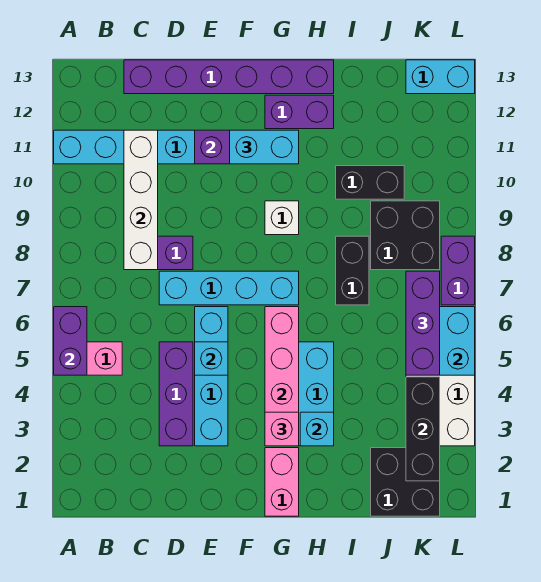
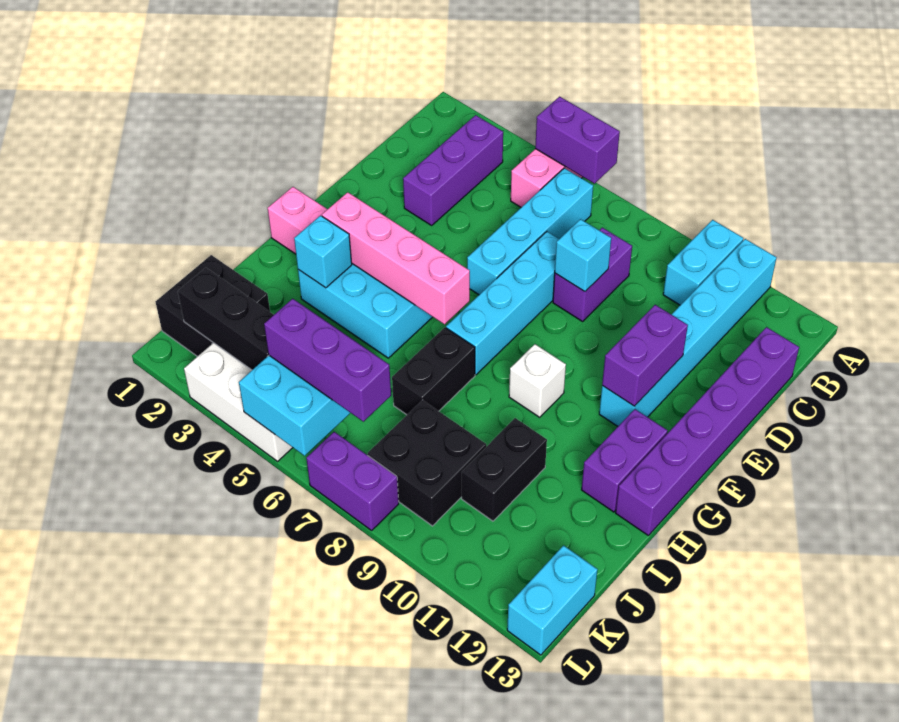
white brick C8:C11 level 2 -> none
purple brick D3:D5 level 1 -> purple brick B3:D3 level 1
cyan brick E3:E6 level 1 -> cyan brick B6:E6 level 1
cyan brick E5 level 2 -> cyan brick D8 level 2
cyan brick F11:G11 level 3 -> cyan brick A10:B10 level 1
pink brick G3 level 3 -> none
black brick I7:I8 level 1 -> black brick H7:I7 level 1

